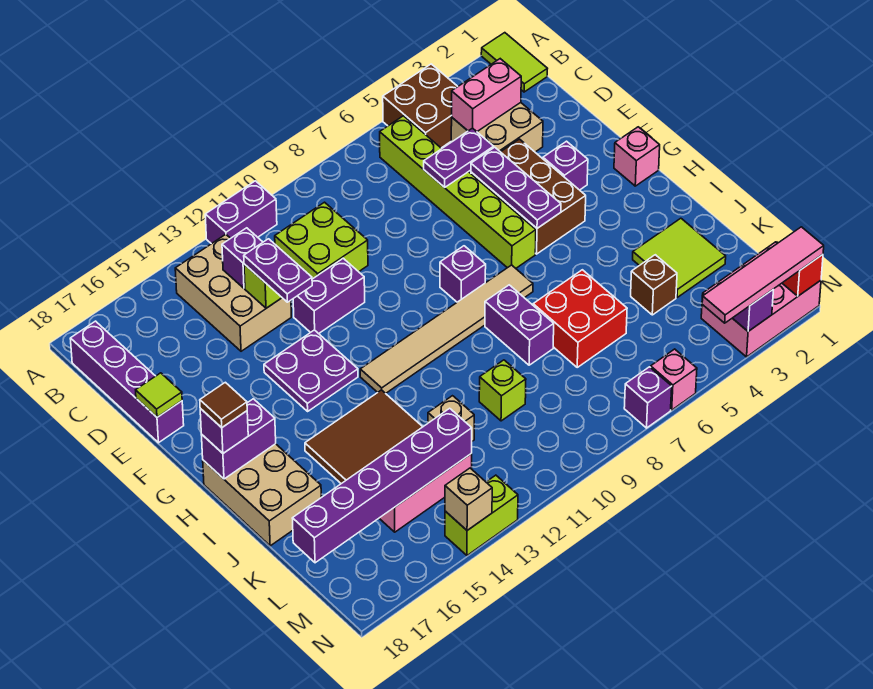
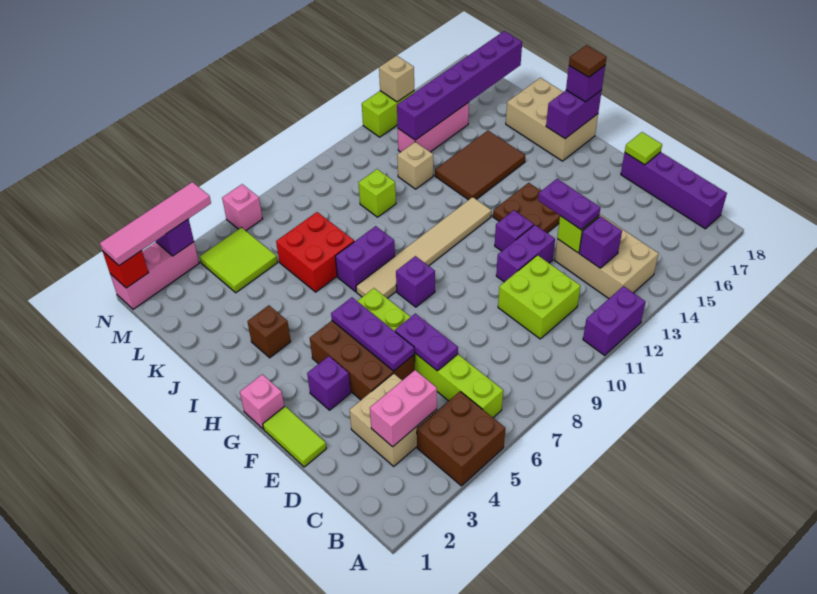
lime tile A1:B1 level 1 -> lime tile E1:F1 level 1
purple plate D5:D6 level 2 -> purple plate D6:E6 level 2
purple plate F13:G14 level 1 -> brown plate F13:G14 level 1
purple brick I8:J8 level 1 -> purple brick I7:I8 level 1
lime tile J2:K3 level 1 -> lime tile L4:M5 level 1
brown brick K4 level 1 -> brown brick I3 level 1
pink brick M1:N3 level 1 -> pink brick N1:N3 level 1
purple brick N7 level 1 -> purple brick F12 level 1

